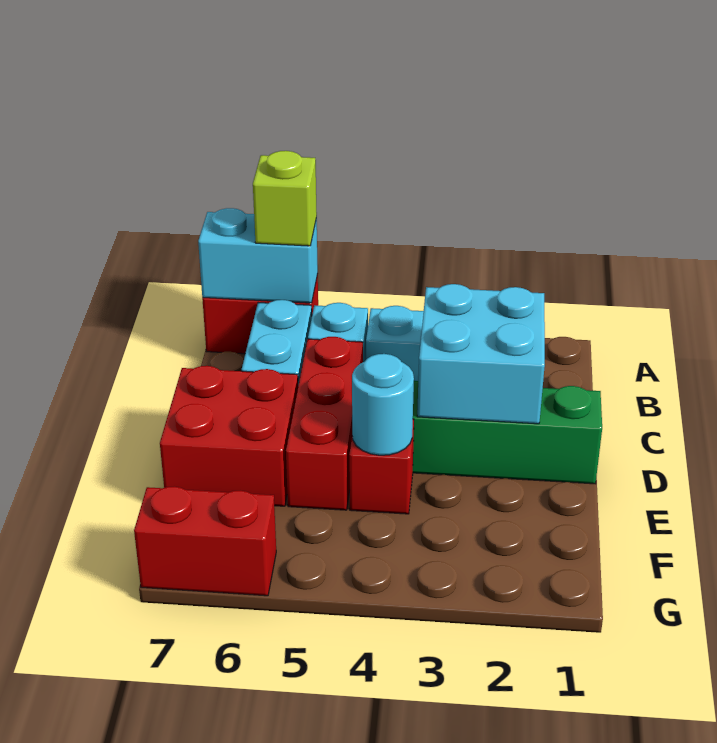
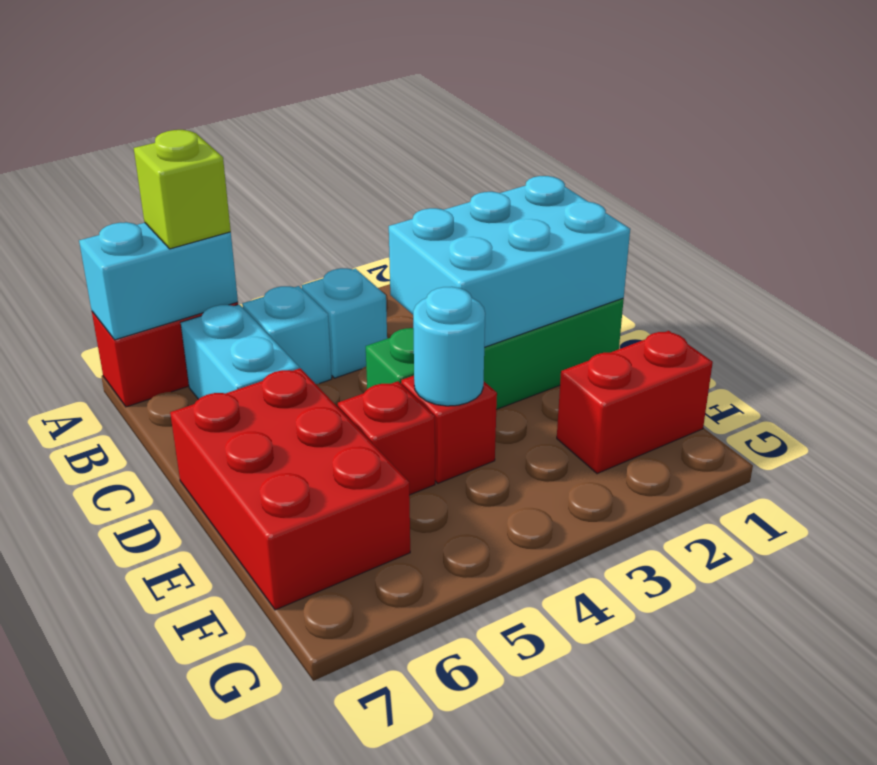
cyan brick C2:D3 level 2 -> cyan brick C1:D3 level 2
red brick C5:E5 level 1 -> red brick E5 level 1
red brick D6:E7 level 1 -> red brick D6:F7 level 1
red brick G6:G7 level 1 -> red brick F1:F2 level 1

